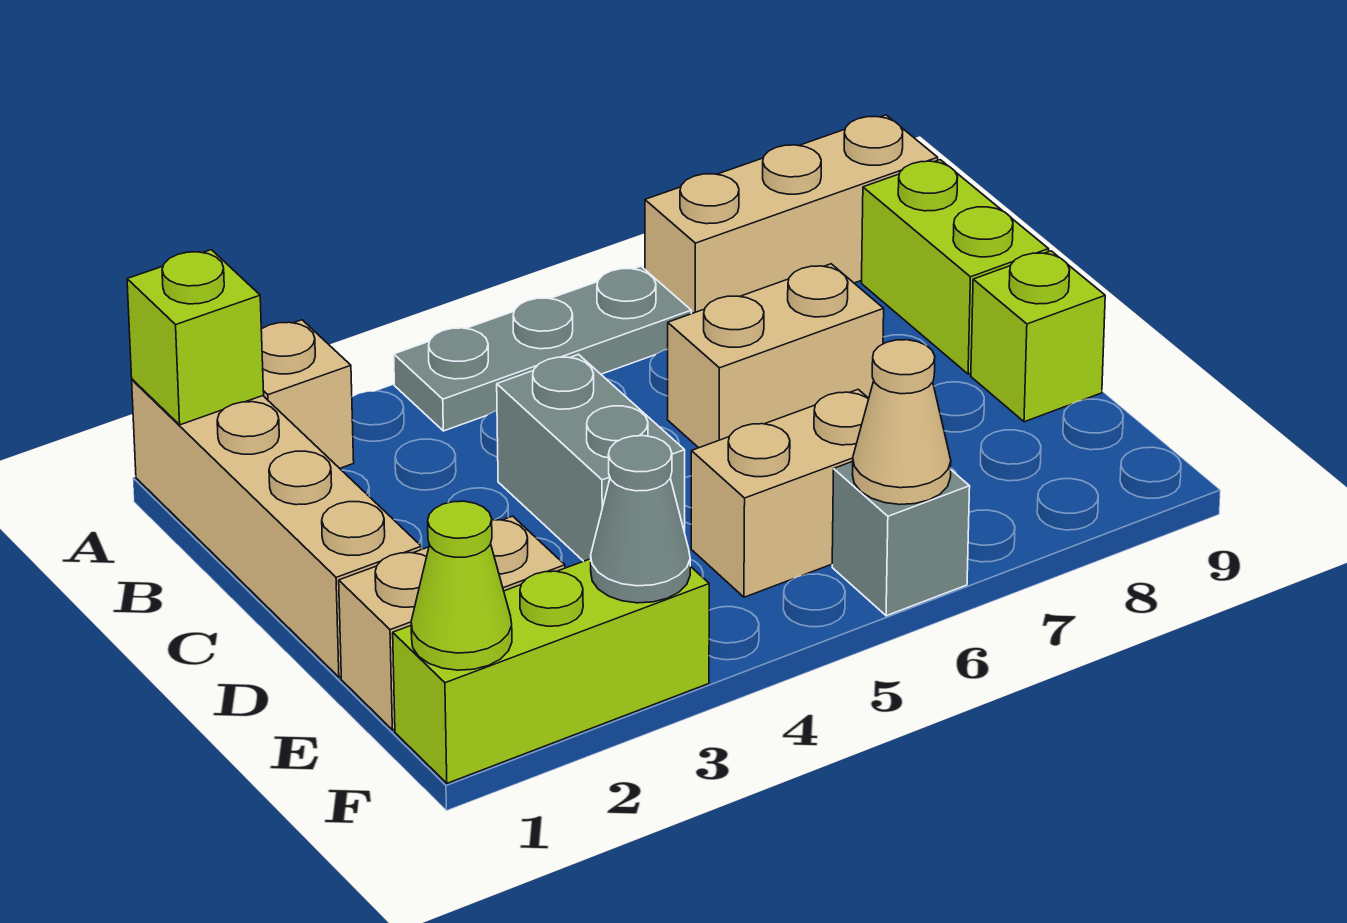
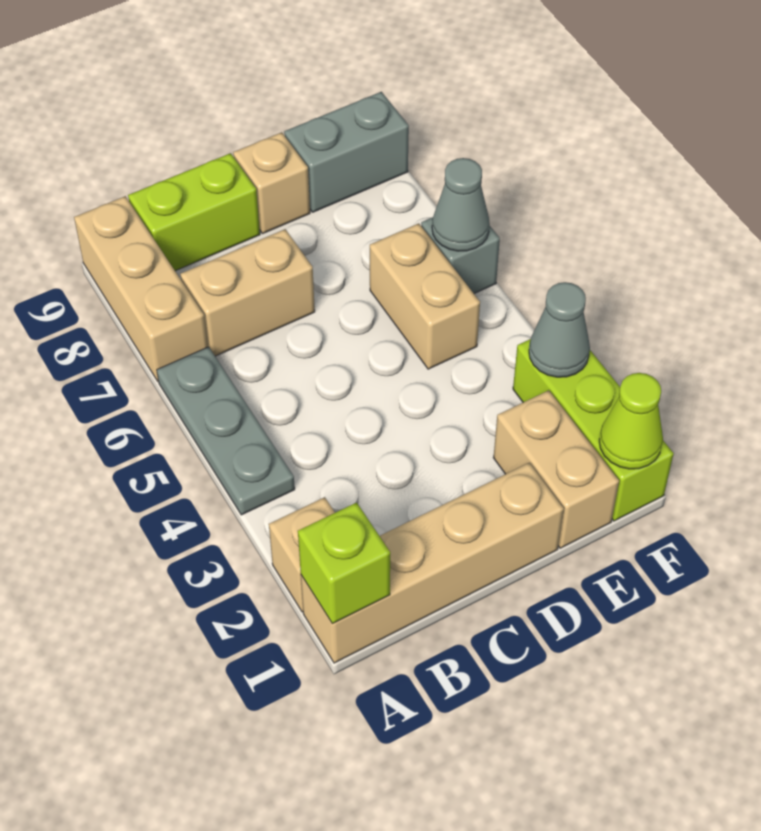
grey brick C4:D4 level 1 -> grey brick E9:F9 level 1
tan brick C6:C7 level 1 -> tan brick B7:C7 level 1
lime brick D9 level 1 -> tan brick D9 level 1
tan cone F6 level 2 -> grey cone F6 level 2

